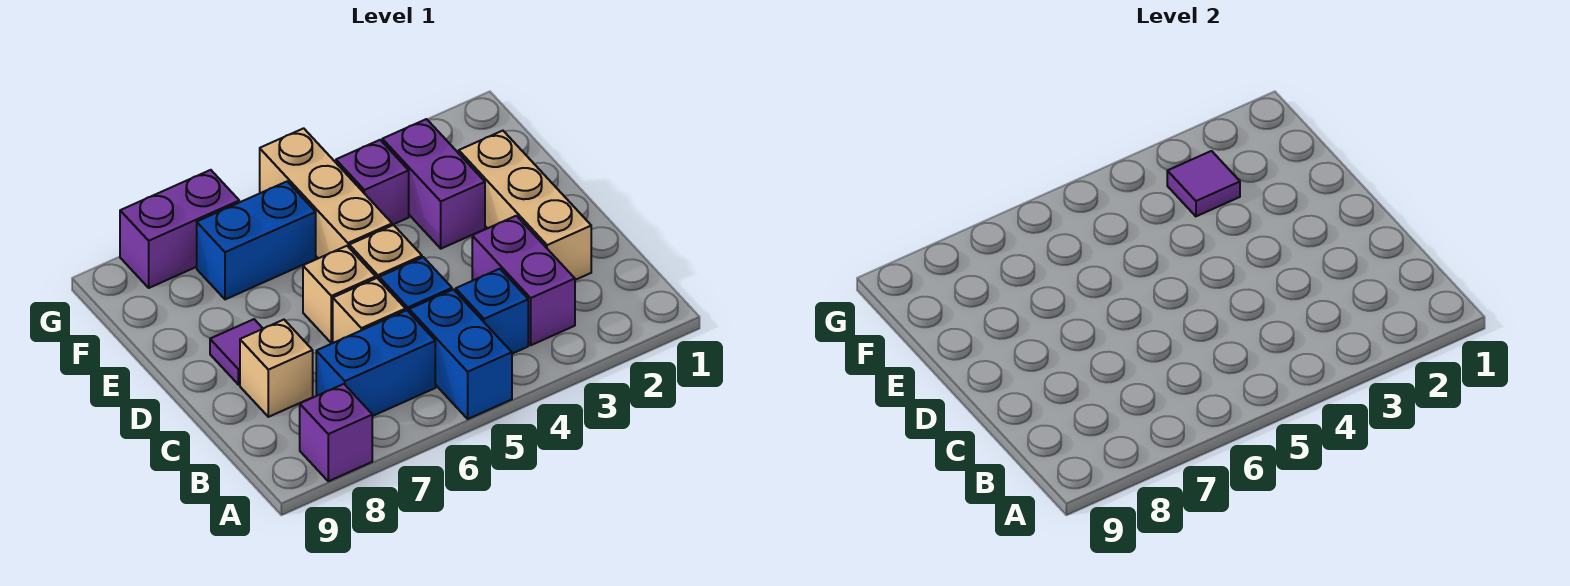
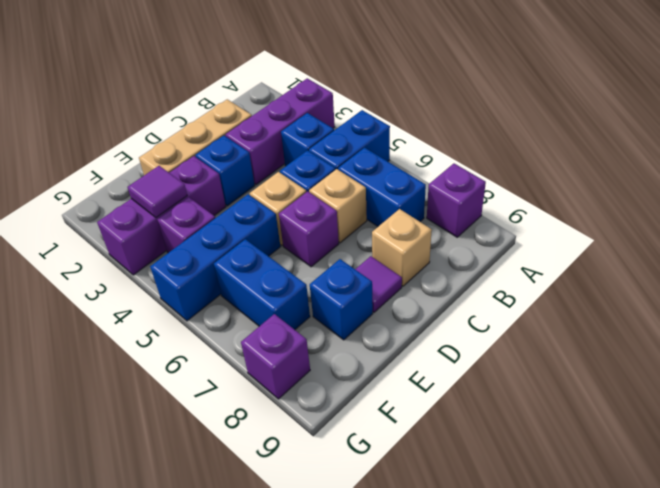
purple brick B3:C3 level 1 -> purple brick A3:C3 level 1
none -> blue brick D3 level 1
tan brick D6 level 1 -> purple brick D6 level 1
purple brick E3:F3 level 1 -> purple brick E3:G3 level 1
tan brick E5:G5 level 1 -> blue brick E5:G5 level 1
none -> blue brick E8 level 1
purple brick G7:G8 level 1 -> purple brick G8 level 1

